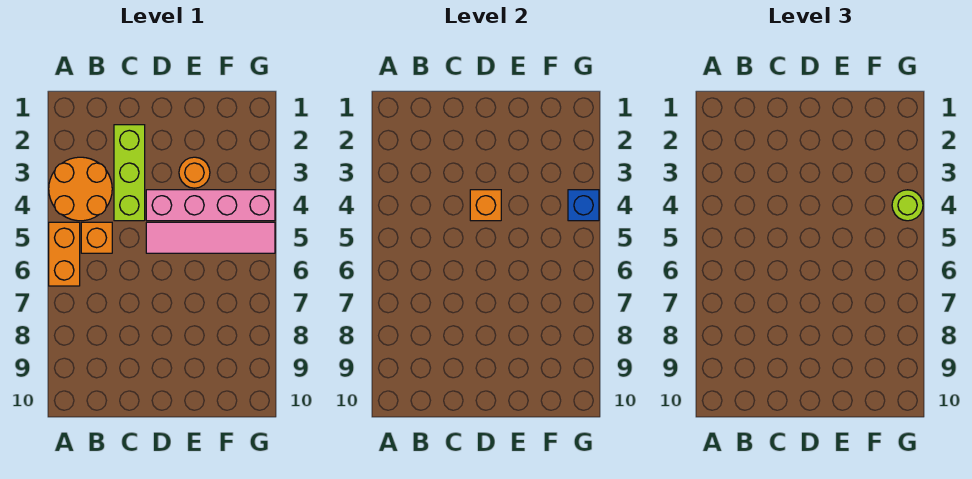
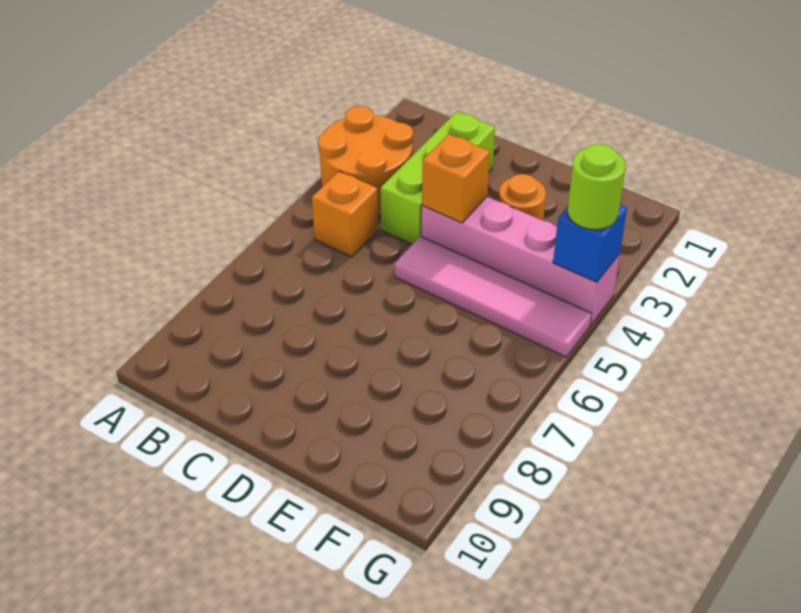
orange brick A5:A6 level 1 -> none

